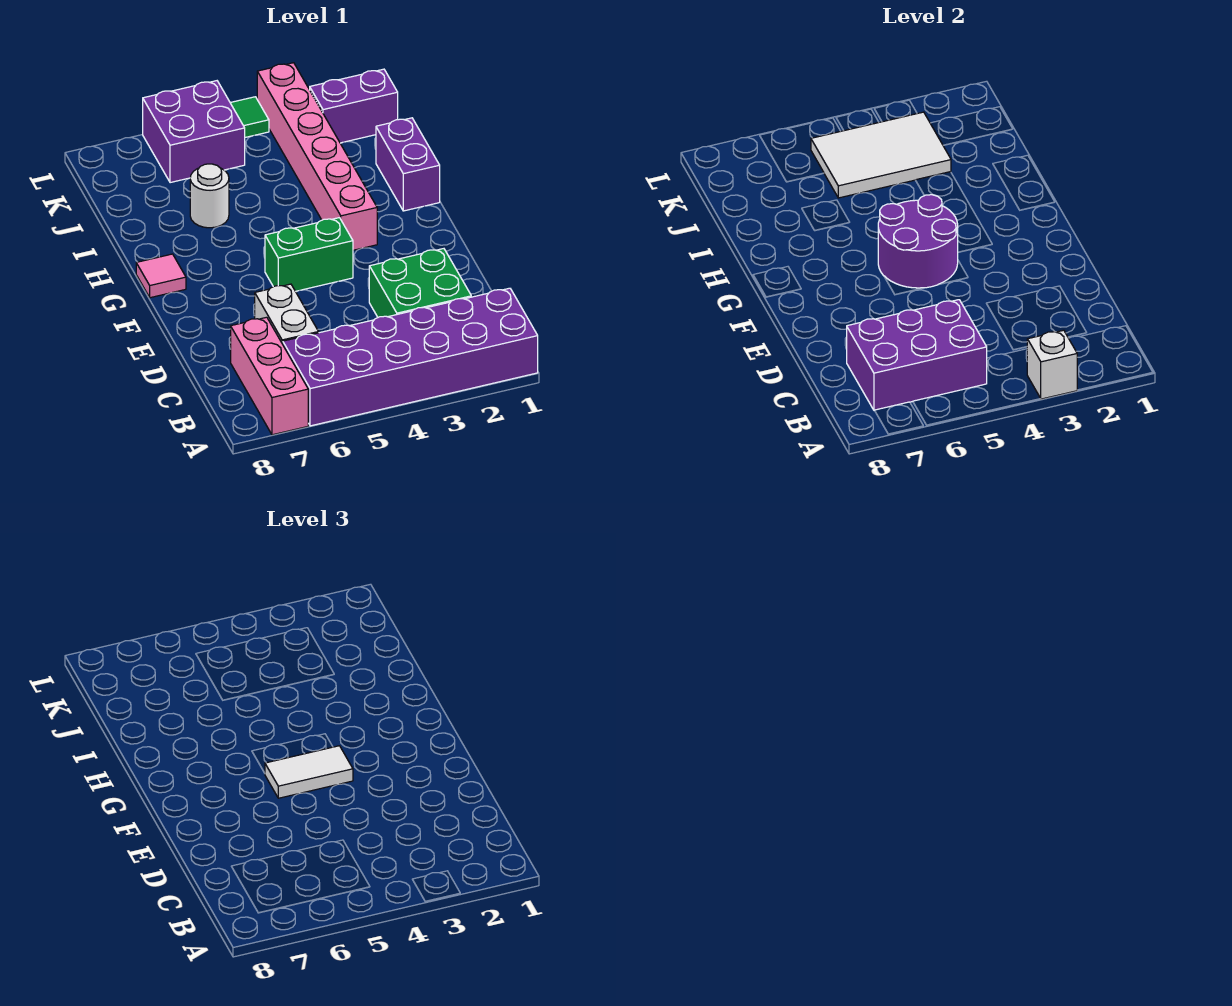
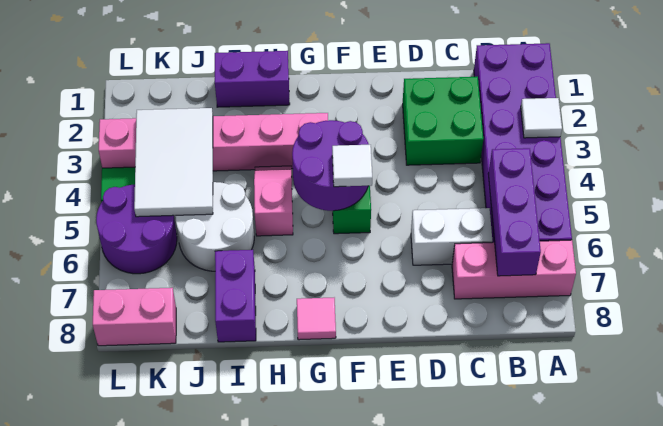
white brick A3 level 2 -> white tile A3 level 2
purple brick B5:C7 level 2 -> purple brick B5:B7 level 2
white tile F4:F5 level 3 -> white tile F5 level 3
none -> pink slope H4:H5 level 1 top 5
white round brick I6 level 1 -> white round brick I5:J6 level 1
purple brick K1:K2 level 1 -> purple brick I7:I8 level 1
purple brick K5:L6 level 1 -> purple round brick K5:L6 level 1
none -> pink brick K8:L8 level 1

